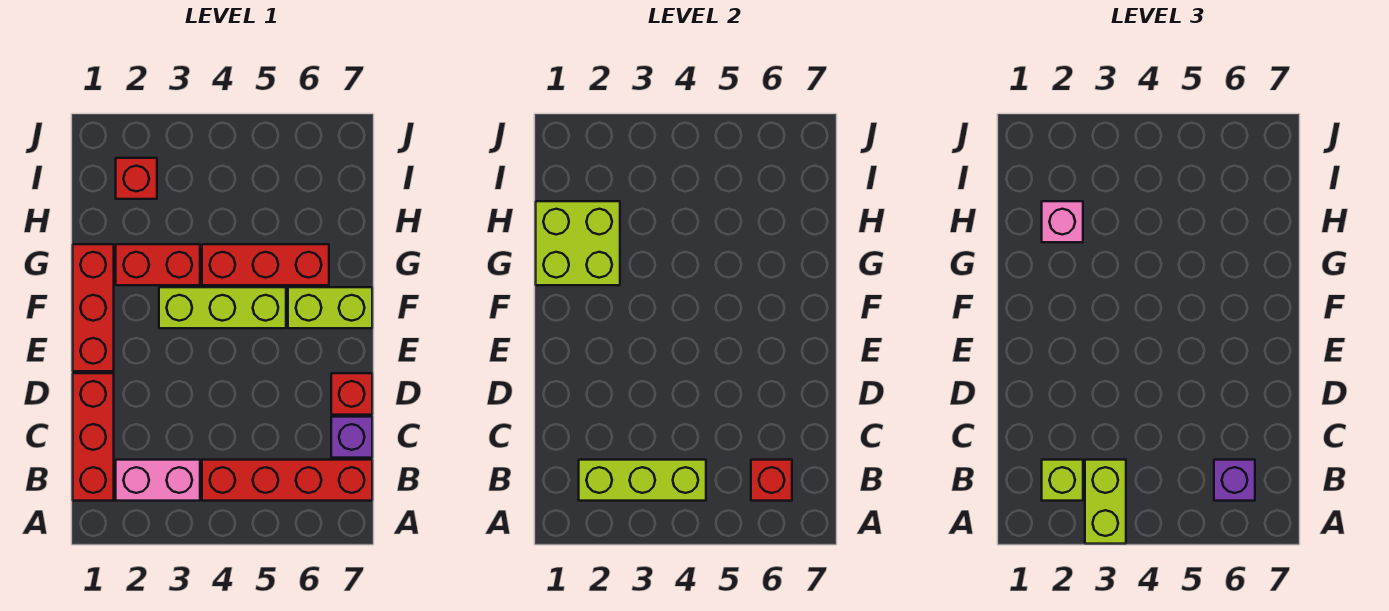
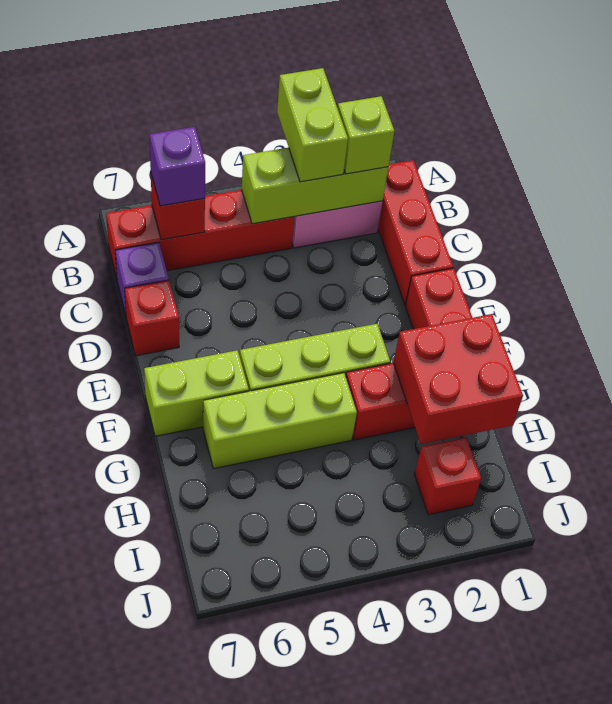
lime brick G1:H2 level 2 -> red brick G1:H2 level 2
red brick G4:G6 level 1 -> lime brick G4:G6 level 1
pink brick H2 level 3 -> none

